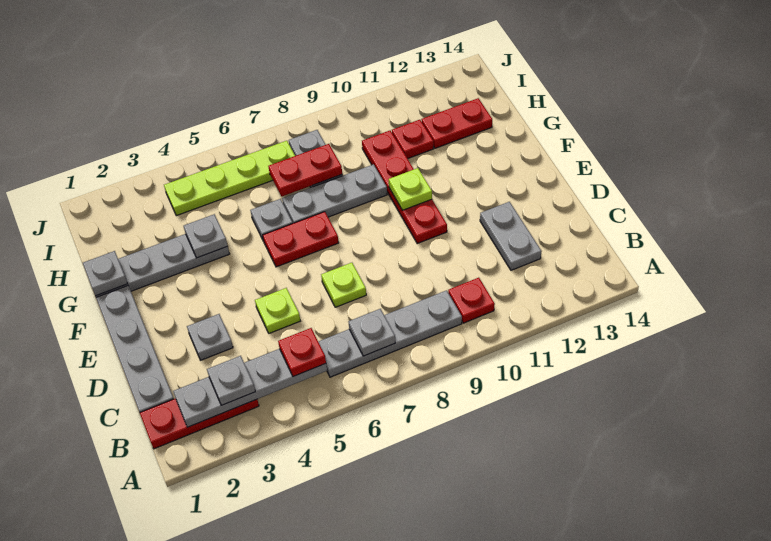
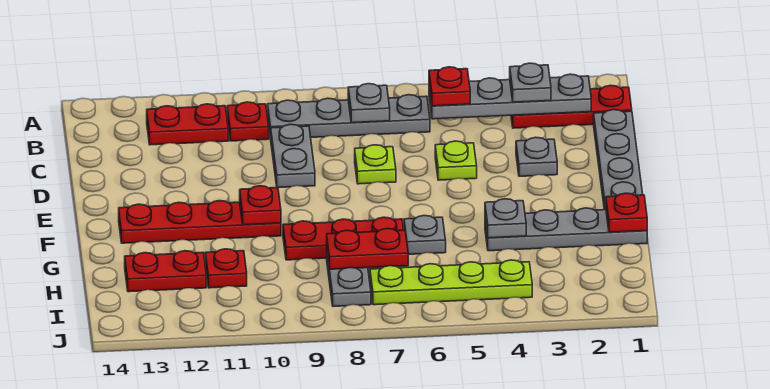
grey plate C12:D12 level 1 -> grey plate C9:D9 level 1
red plate E10:H10 level 1 -> red plate F10:F13 level 1
red plate F6:F7 level 1 -> red plate B11:B12 level 1
lime plate F10 level 2 -> red plate F10 level 2
grey plate G1 level 2 -> red plate G1 level 2
grey plate G7:G9 level 1 -> red plate G7:G9 level 1

